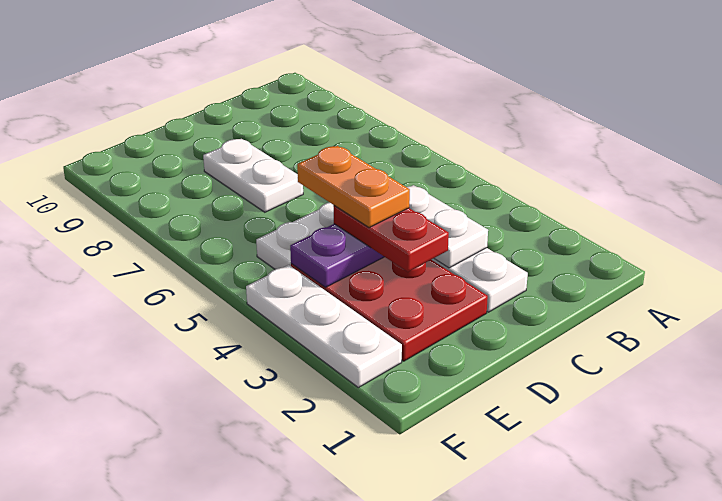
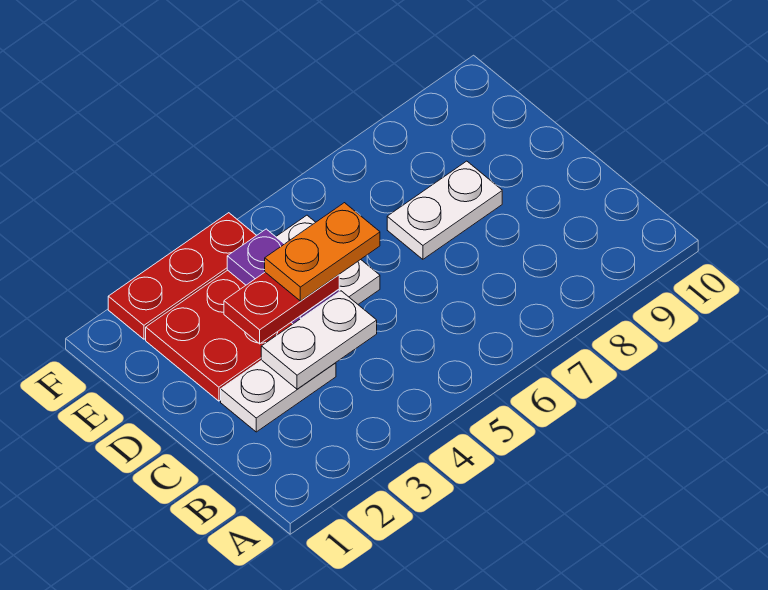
white plate F2:F4 level 1 -> red plate F2:F4 level 1

